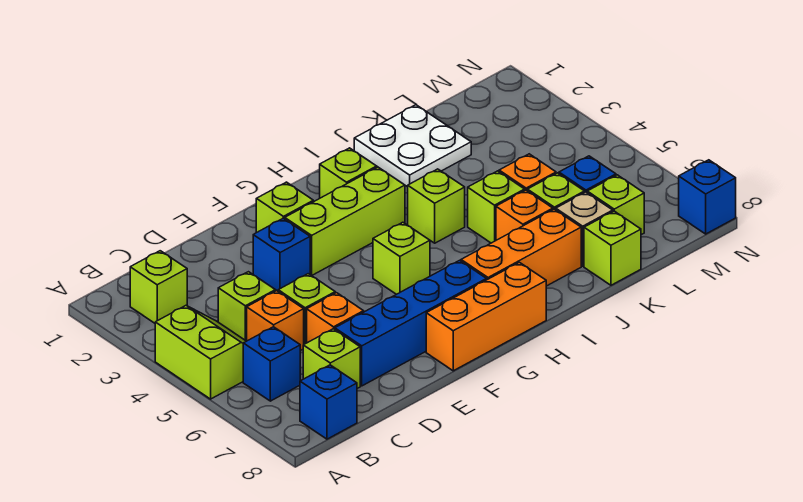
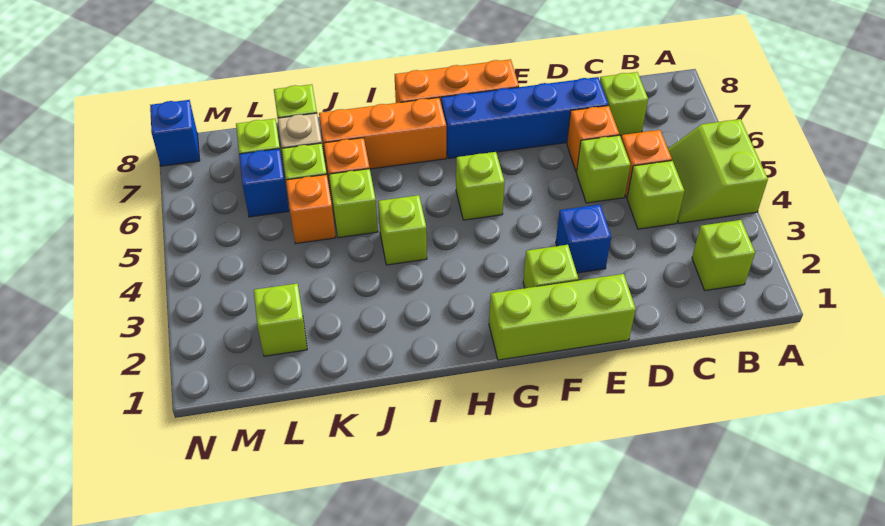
blue brick B6 level 1 -> none
blue brick B8 level 1 -> none
lime brick F3:H3 level 1 -> lime brick E1:G1 level 1
lime brick H2 level 1 -> lime brick L2 level 1
white plate J1:K2 level 1 -> none

